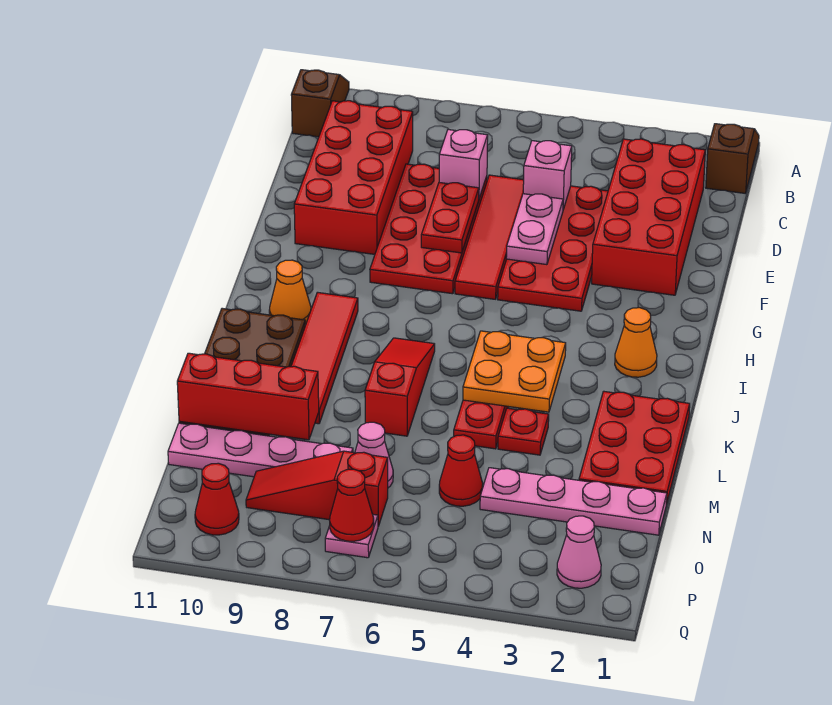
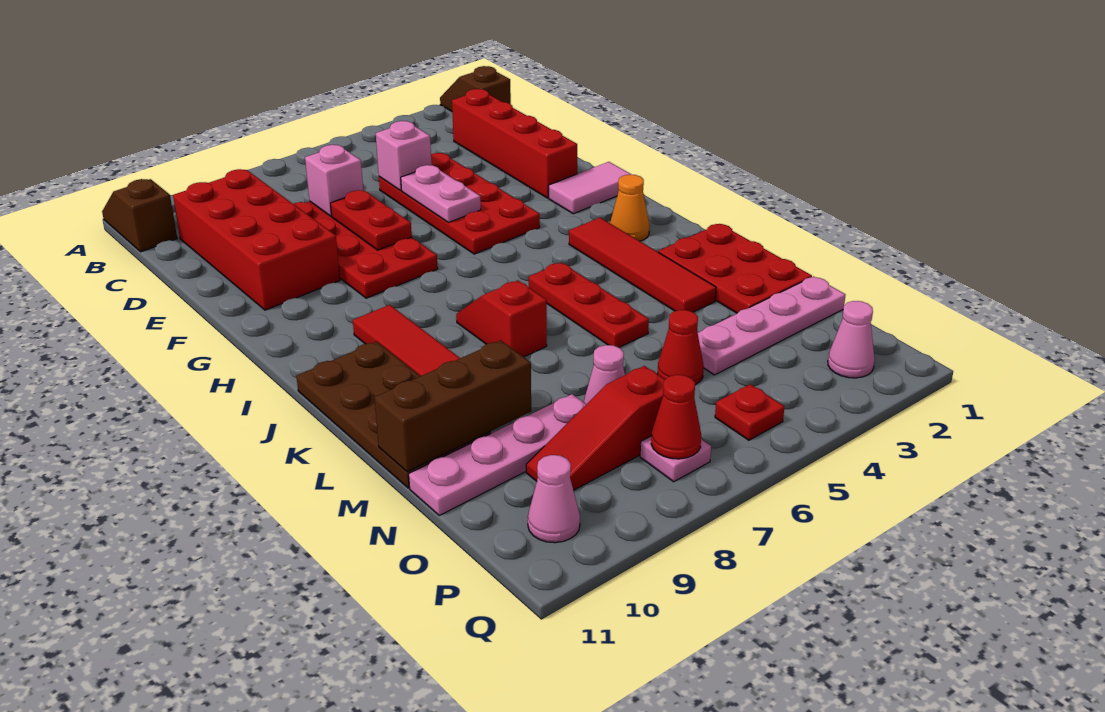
red brick C2:F3 level 1 -> red brick C2:F2 level 1
red tile D6:G6 level 1 -> red tile I3:L3 level 1
none -> pink tile G1:G2 level 1
orange cone I10 level 1 -> none
orange plate J4:K5 level 2 -> none
red slope J7:L7 level 1 top L -> red slope J7:K7 level 1 top K
red plate L4 level 1 -> red plate P5 level 1
red brick M9:M11 level 2 -> brown brick M9:M11 level 2
red cone P10 level 1 -> pink cone P10 level 1

